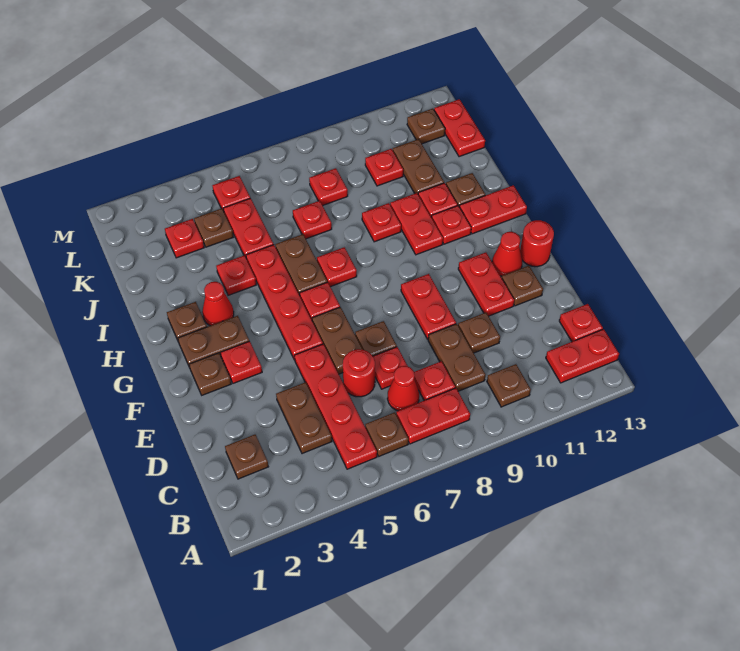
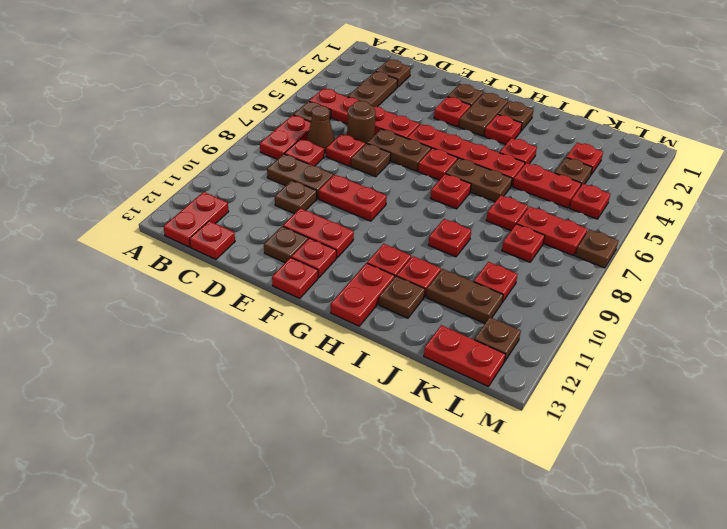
brown plate B10 level 1 -> brown plate M7 level 1
brown plate C4:D4 level 1 -> brown plate C3:C4 level 1
red cone C7 level 1 -> brown cone C7 level 1
red round brick D6 level 1 -> brown round brick D6 level 1
red cone F12 level 1 -> red plate F12 level 1
red round brick F13 level 1 -> red plate F13 level 1
red cone H3 level 1 -> red plate H3 level 1
red plate H10:I10 level 1 -> red plate K7:L7 level 1

